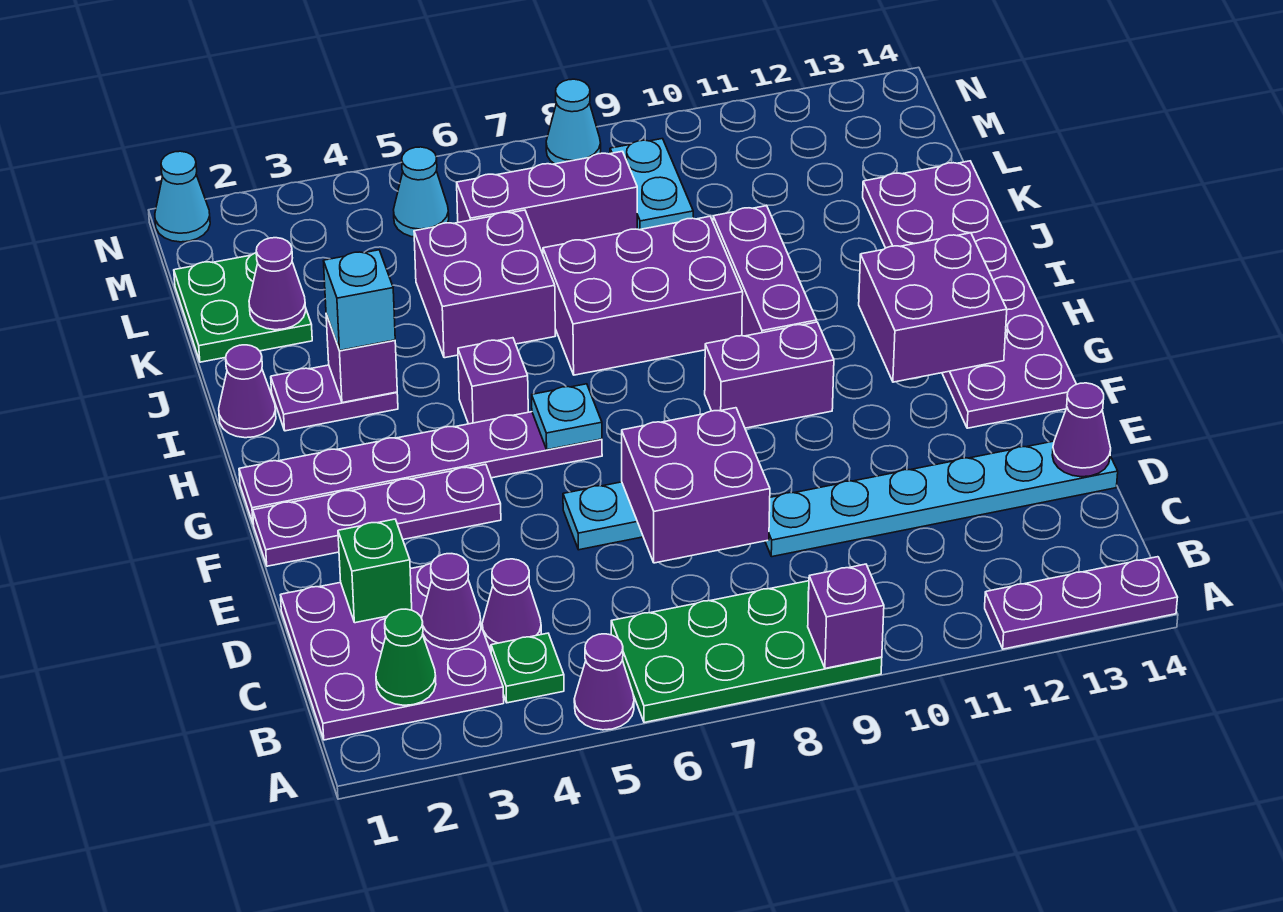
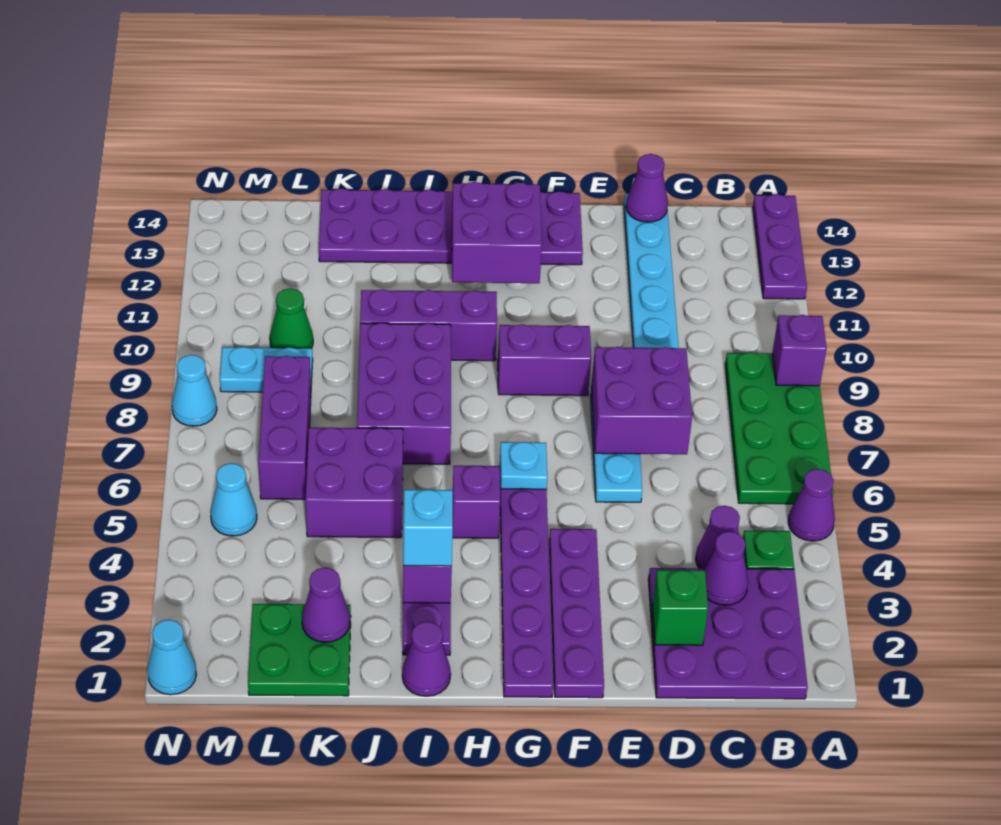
green cone B2 level 2 -> green cone L10 level 1
purple brick G9:G10 level 1 -> purple brick F9:G9 level 1

